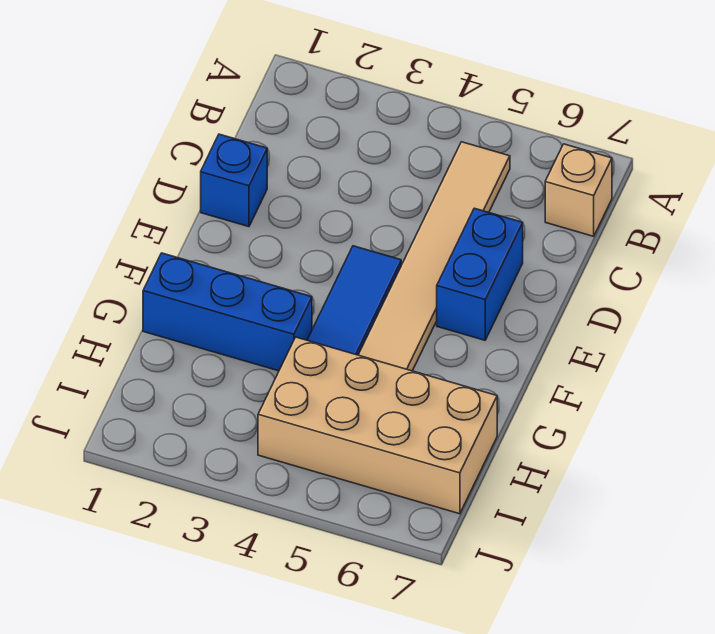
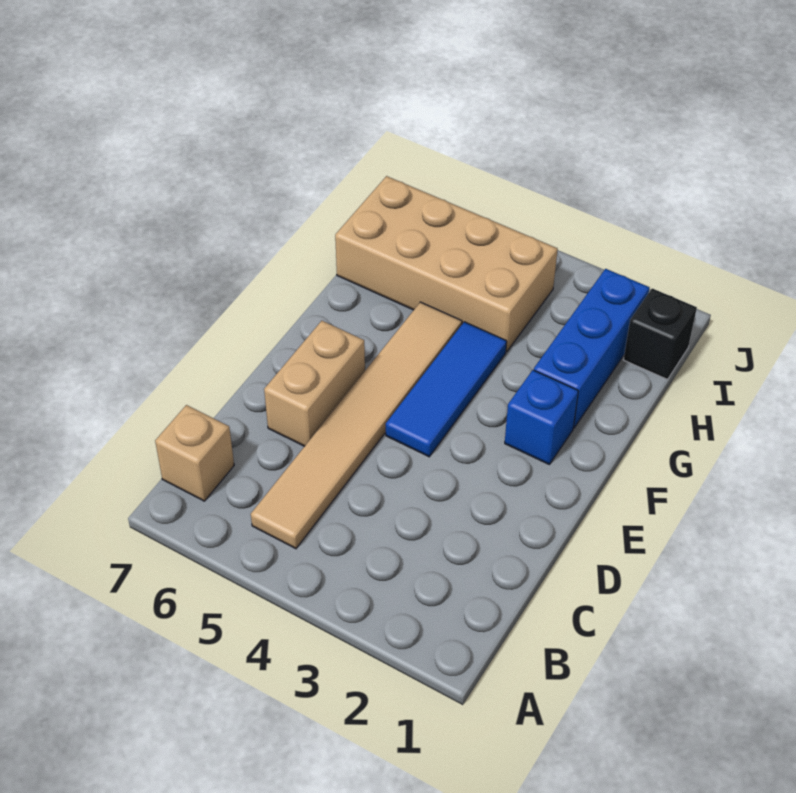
blue brick D1 level 1 -> blue brick F2 level 1
blue brick D6:E6 level 1 -> tan brick D6:E6 level 1
blue brick G1:G3 level 1 -> blue brick G2:I2 level 1
none -> black brick I1 level 1

